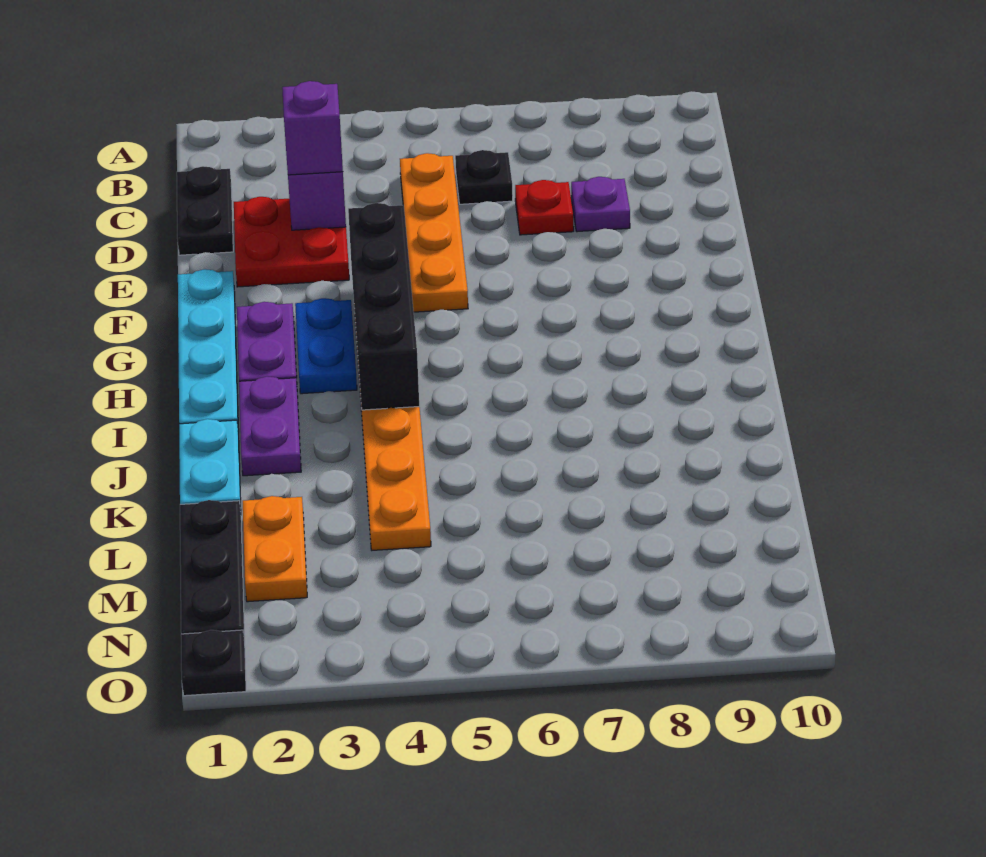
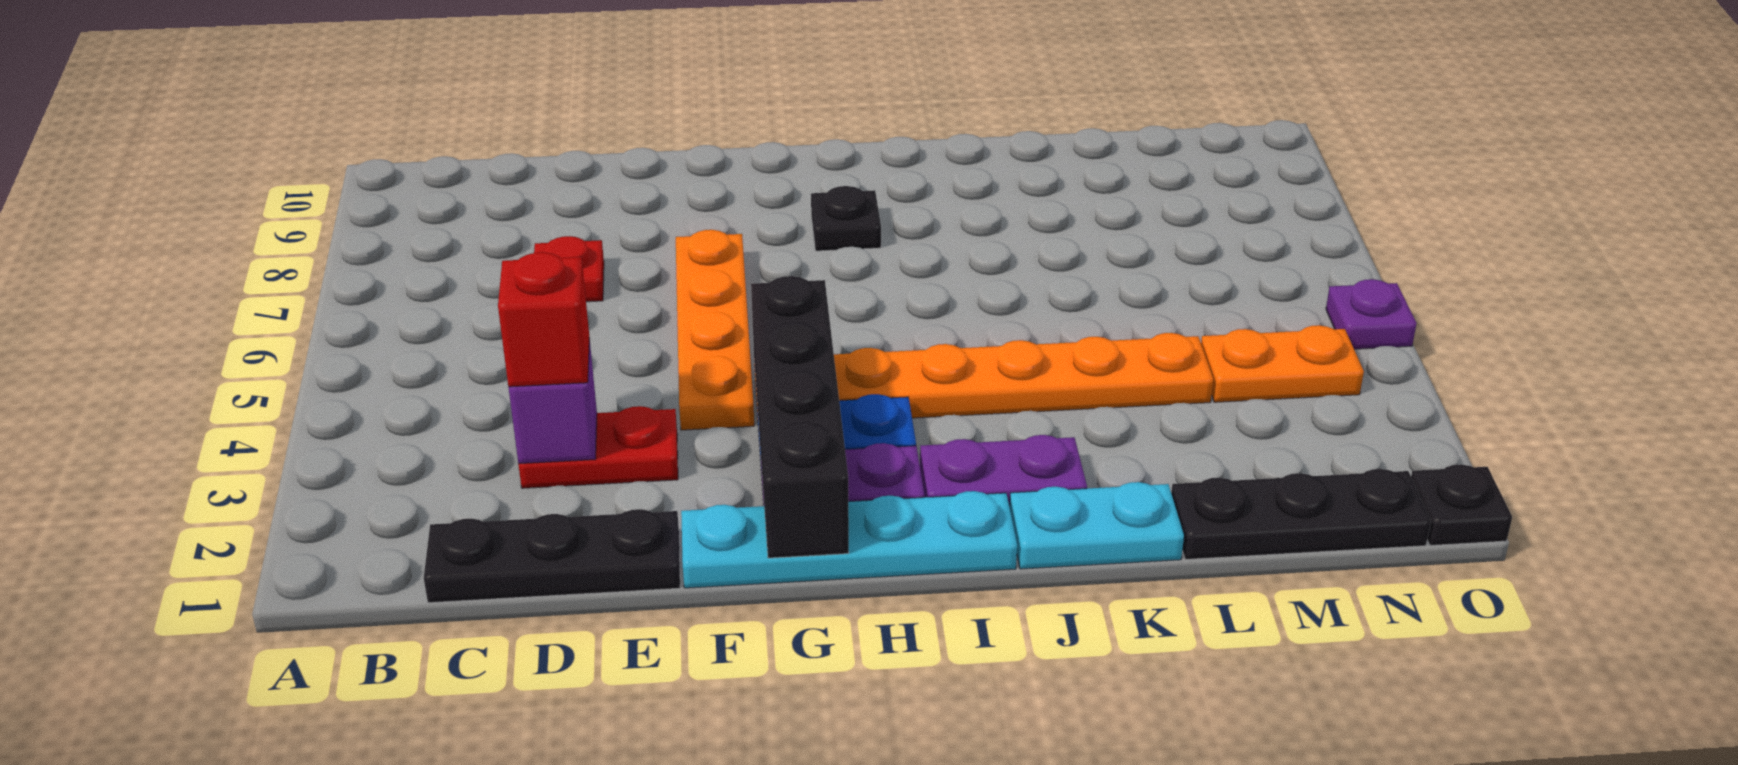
black plate C1:D1 level 1 -> black plate C1:E1 level 1
orange plate C5:F5 level 1 -> orange plate F4:F7 level 1
black plate C6 level 1 -> black plate H8 level 1
red plate D2:E3 level 1 -> red plate D3:E3 level 1
purple brick D3 level 3 -> red brick D3 level 3
purple plate D8 level 1 -> purple plate O5 level 1
black brick F4:I4 level 2 -> black brick G1:G4 level 2
orange plate L2:M2 level 1 -> orange plate M4:N4 level 1

